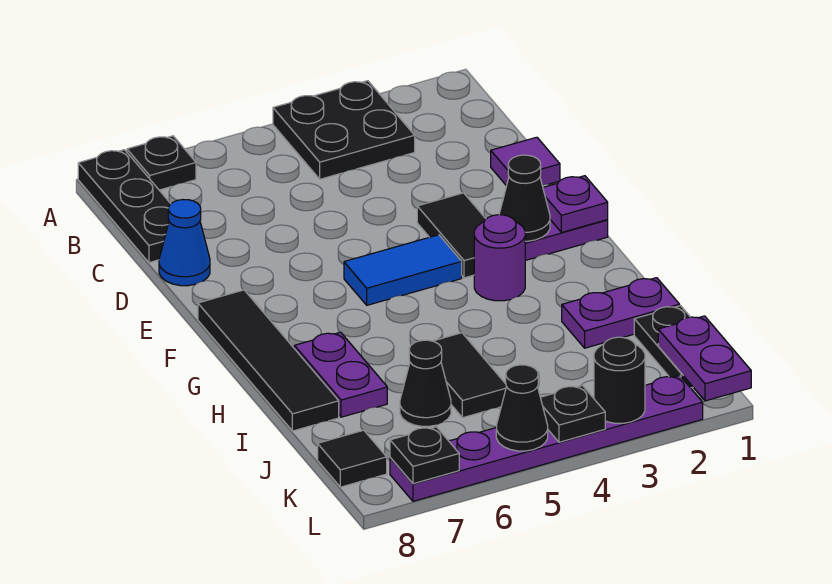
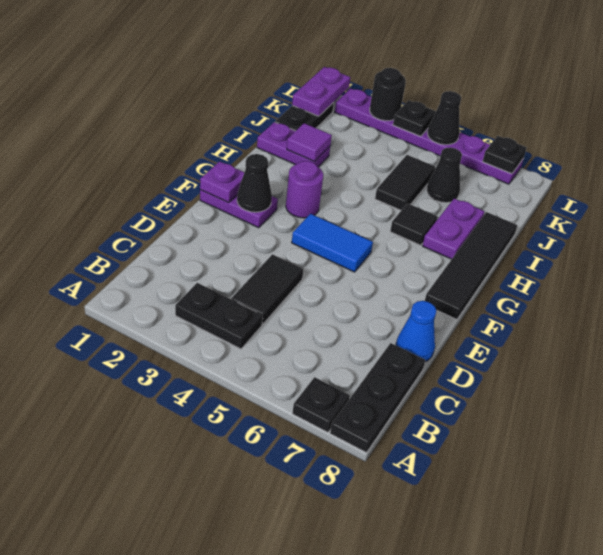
black plate A3:B4 level 1 -> black plate B3:B4 level 1
purple tile D1 level 1 -> purple tile I2 level 2
black tile E3:F3 level 1 -> black tile C4:D4 level 1
black tile K8 level 1 -> black tile H6 level 1

